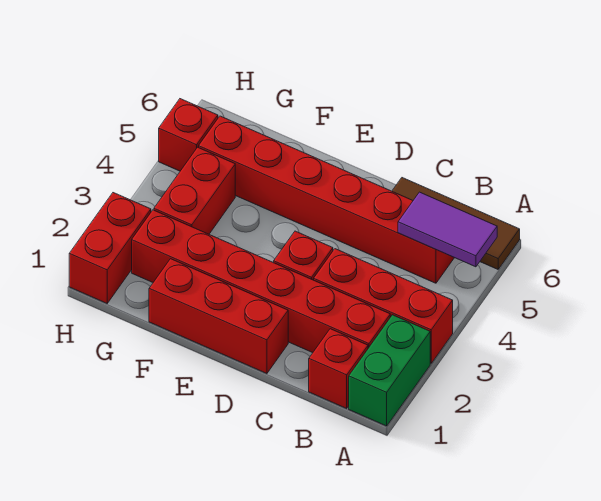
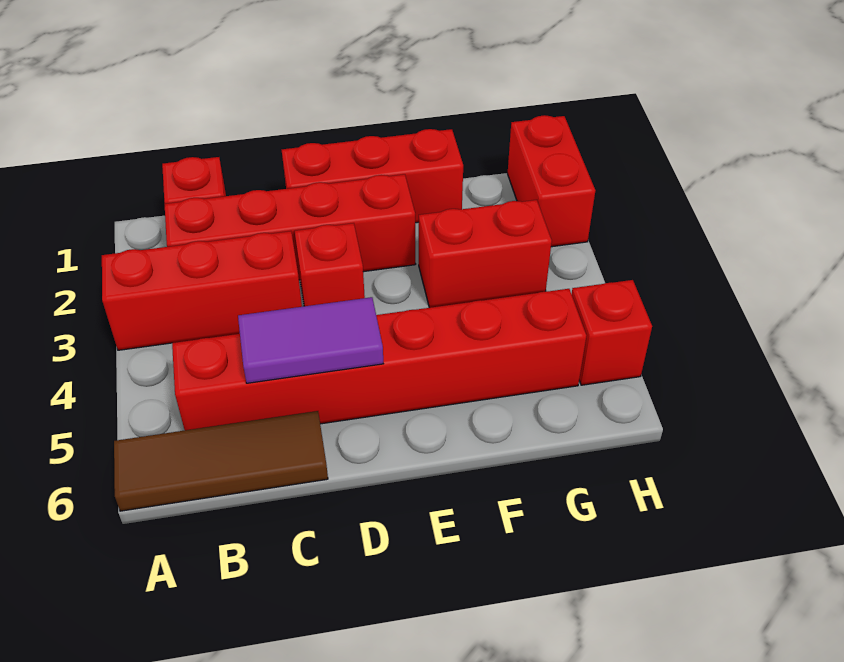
green brick A1:A2 level 1 -> none
purple tile A5:B5 level 2 -> purple tile C5:D5 level 2
red brick B2:G2 level 1 -> red brick B2:E2 level 1
red brick G3:G4 level 1 -> red brick F3:G3 level 1

